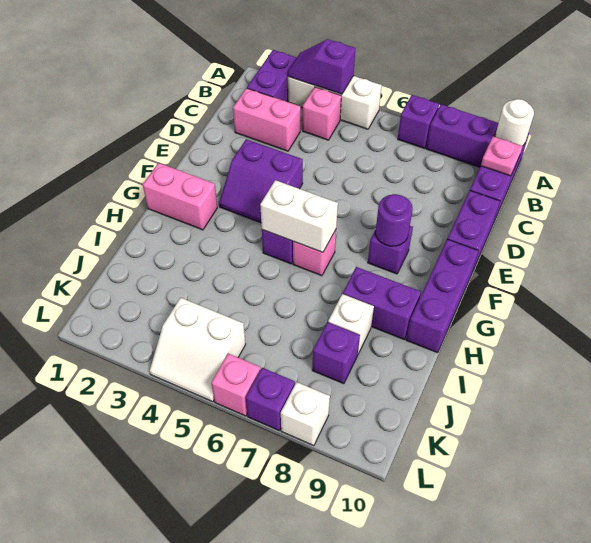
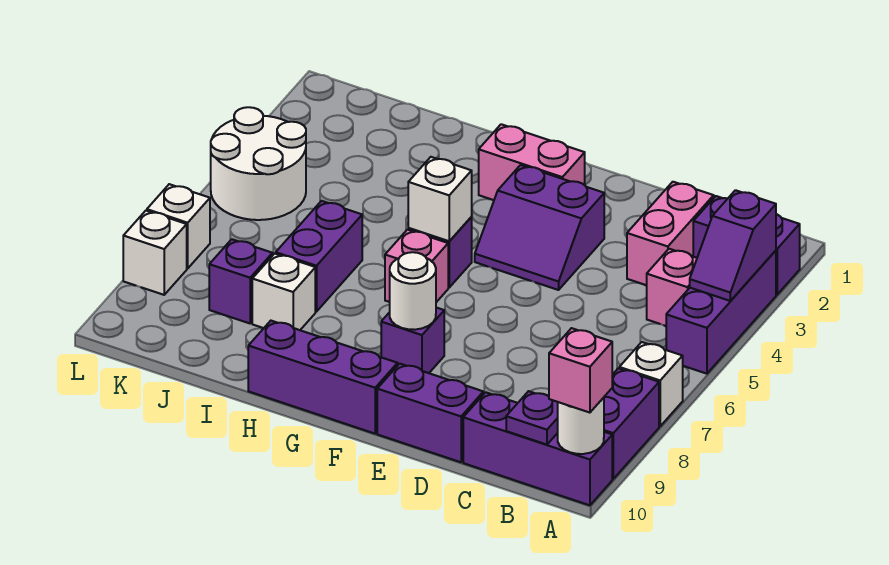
white brick A3:A5 level 1 -> purple brick A3:A5 level 1
purple slope A3:A4 level 2 top 4 -> purple slope A3:A4 level 2 top 3
purple brick A7 level 1 -> white brick A7 level 1
pink plate B10 level 2 -> purple plate B10 level 2
purple slope E3:F4 level 1 top E -> purple slope E3:F4 level 1 top 3
purple round brick F8 level 2 -> white round brick F8 level 2
pink brick G1:G2 level 1 -> pink brick F2:G2 level 1
white brick G5:G6 level 2 -> white brick G5 level 2
purple brick H8:H9 level 1 -> purple brick I6:I7 level 1
white slope K4:L5 level 1 top K -> white round brick K4:L5 level 1
pink brick L6 level 1 -> pink brick A10 level 3
purple brick L7 level 1 -> white brick L7 level 1

